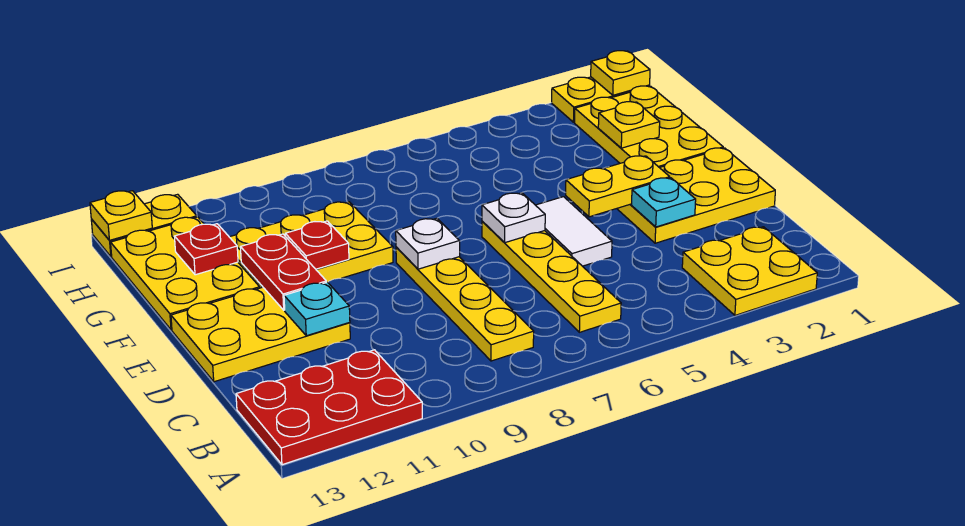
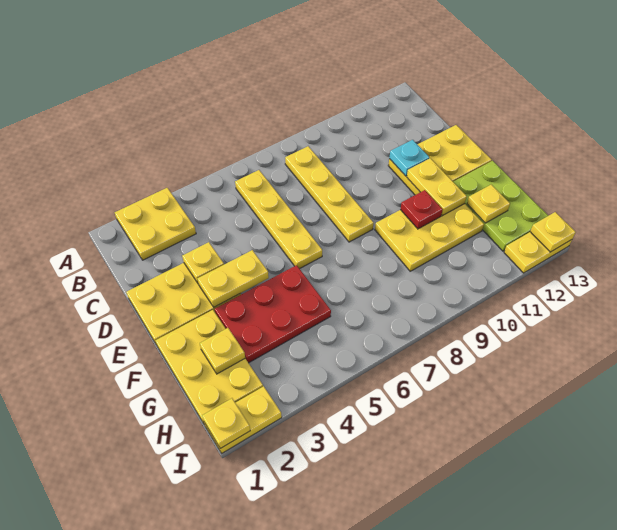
red plate A11:B13 level 1 -> red plate F3:G5 level 1
cyan plate D3 level 2 -> yellow plate D3 level 2
white tile D5:E5 level 1 -> none
white plate E6 level 2 -> none
white plate E8 level 2 -> none
red plate E11:F11 level 2 -> yellow plate E11:F11 level 2
yellow plate F12:H13 level 1 -> lime plate F12:H13 level 1
red plate G12 level 2 -> yellow plate G12 level 2

